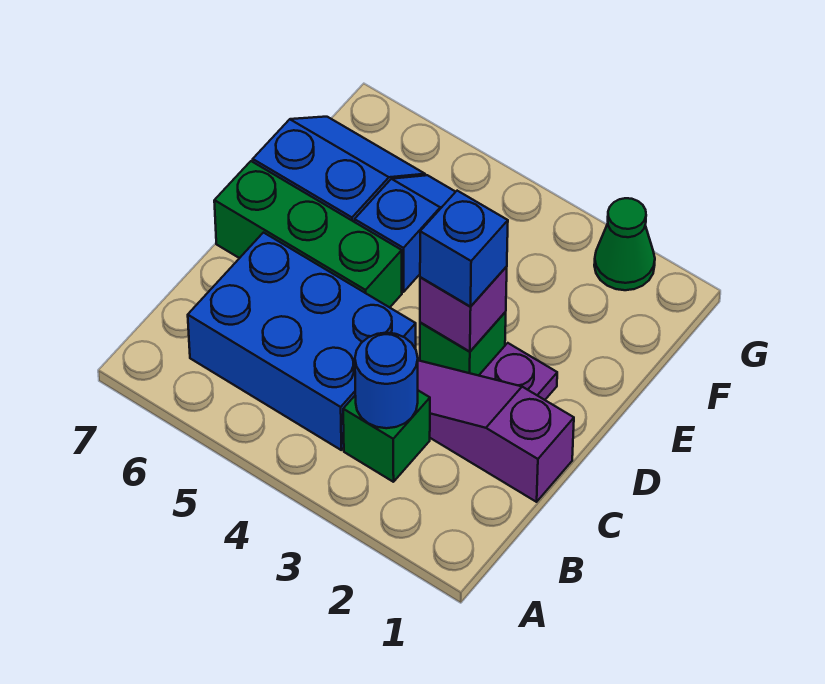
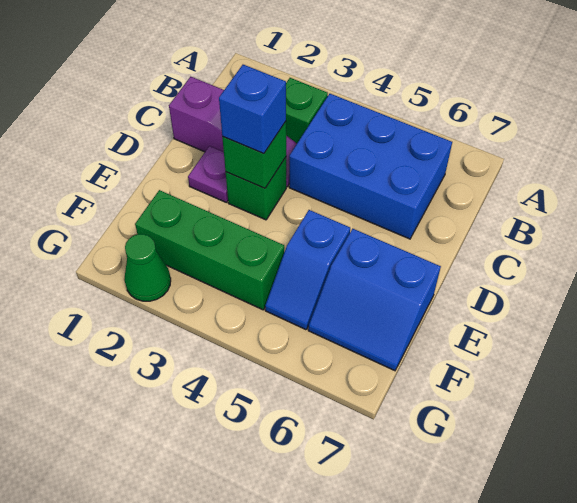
blue round brick B3 level 2 -> none
purple brick D3 level 2 -> green brick D3 level 2
green brick D5:D7 level 1 -> green brick F2:F4 level 1

